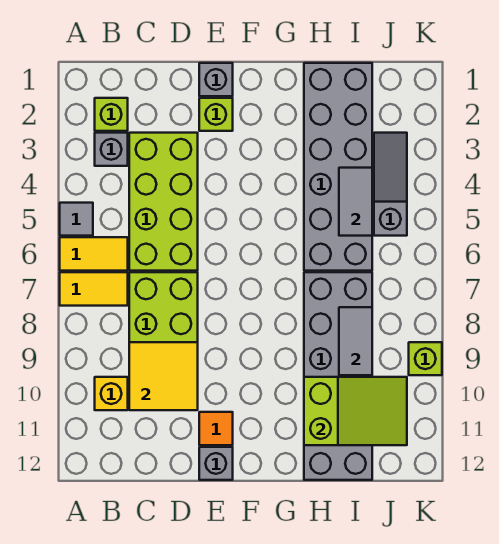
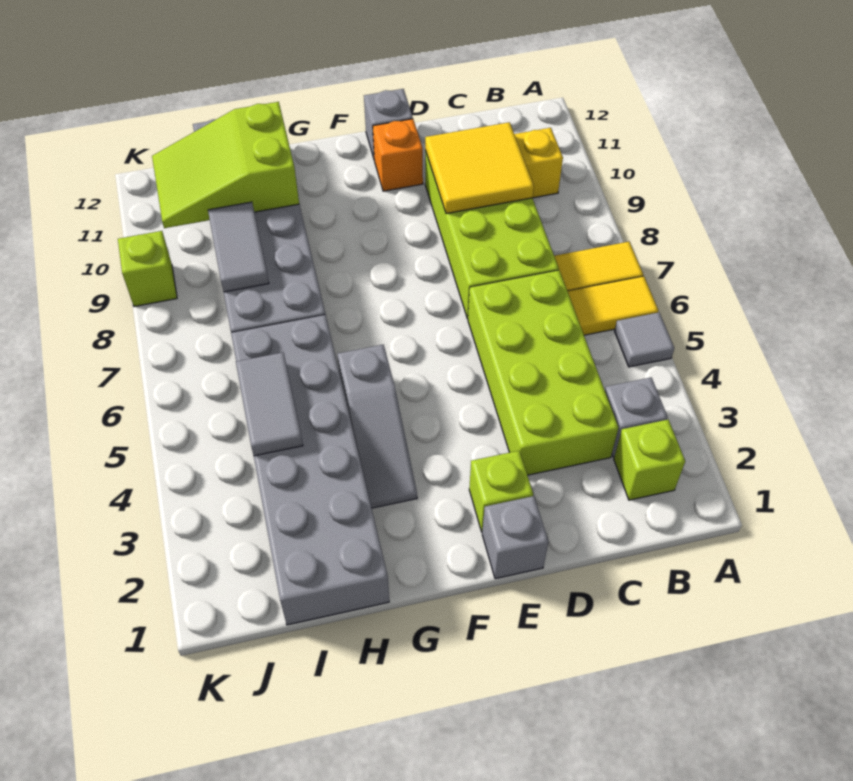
orange tile E11 level 1 -> orange brick E11 level 1
grey slope J3:J5 level 1 top 5 -> grey slope G3:G5 level 1 top 5

